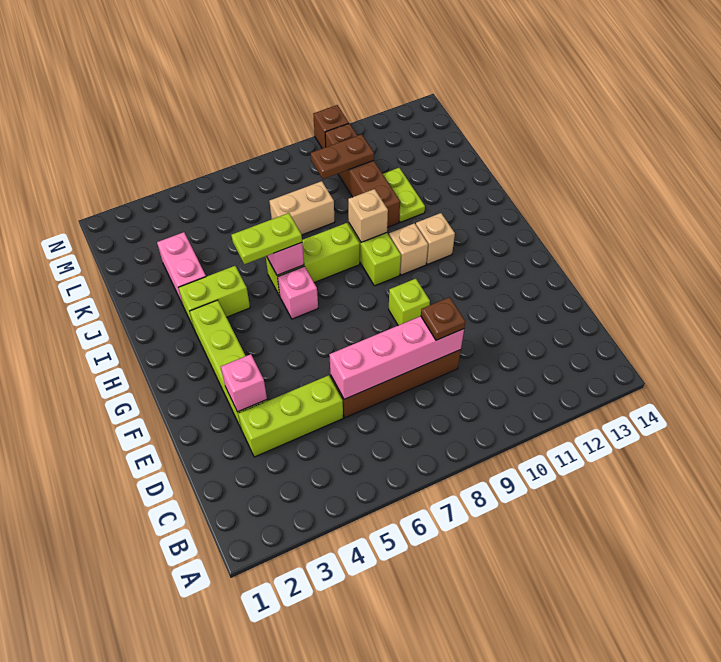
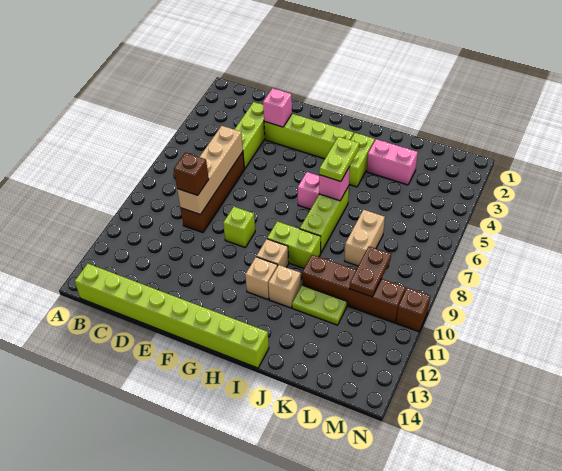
none -> lime brick B14:I14 level 1
pink brick D6:D9 level 2 -> tan brick D6:D9 level 2
brown plate D9 level 3 -> brown brick D9 level 3
tan brick I9 level 2 -> tan brick I11 level 1

